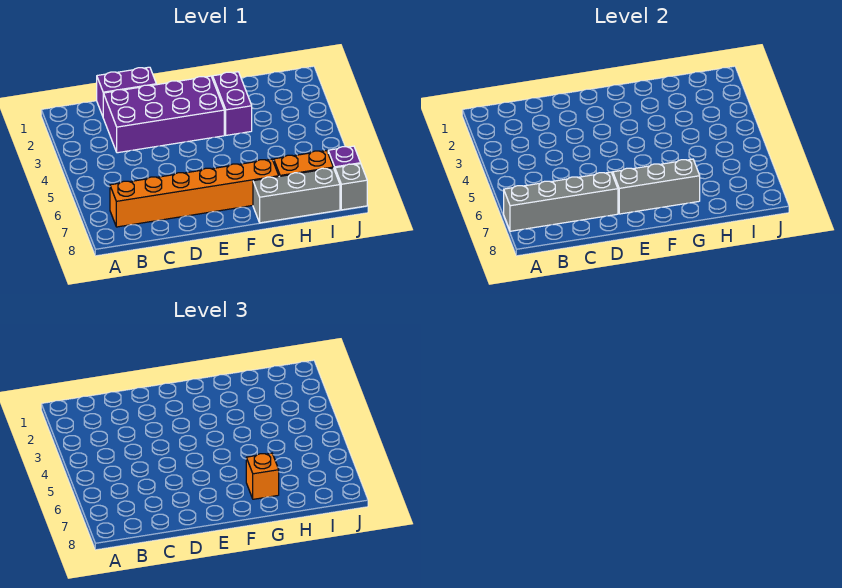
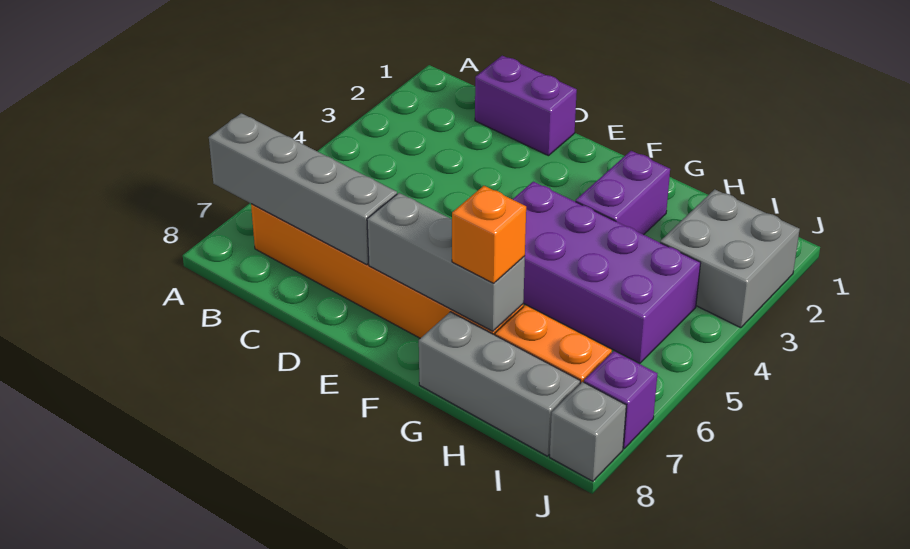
purple brick C2:F3 level 1 -> purple brick F4:I5 level 1
none -> grey brick I2:J3 level 1

